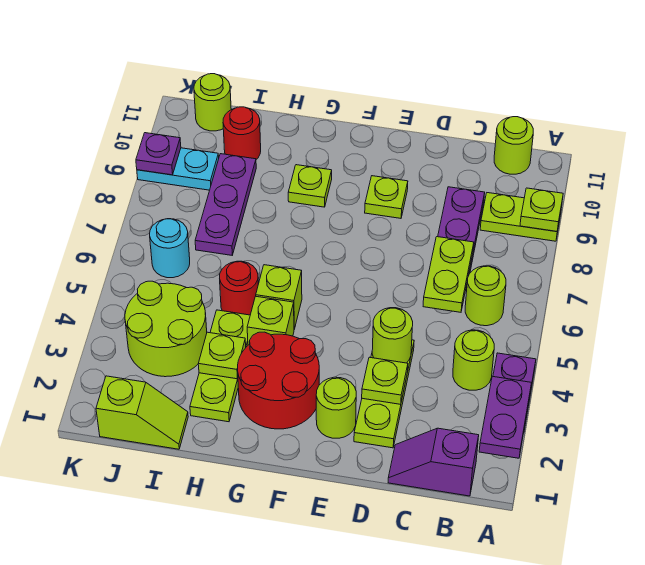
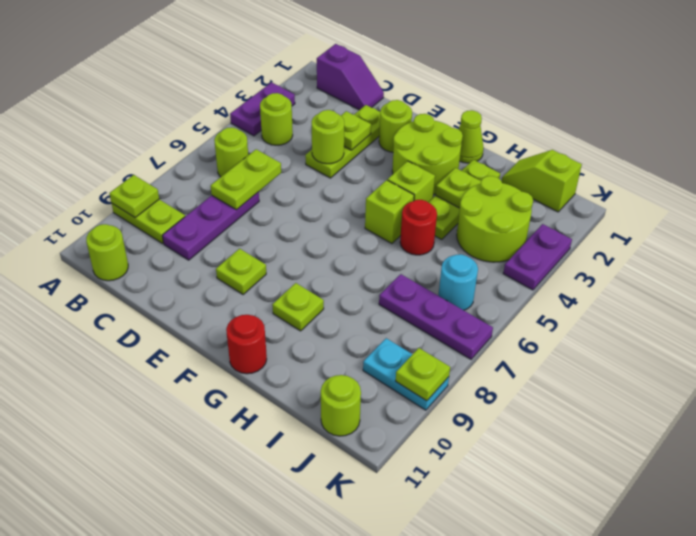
purple plate A2:A3 level 2 -> purple plate K3:K4 level 1
red round brick F2:G3 level 1 -> lime round brick F2:G3 level 1
none -> lime cone G1 level 1
purple plate I7:I9 level 1 -> purple plate I7:K7 level 1
red round brick I10 level 1 -> red round brick G11 level 1
purple plate K9 level 2 -> lime plate K9 level 2

